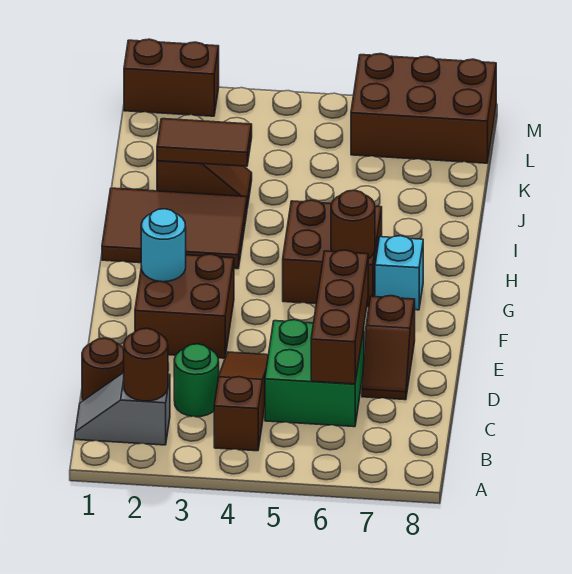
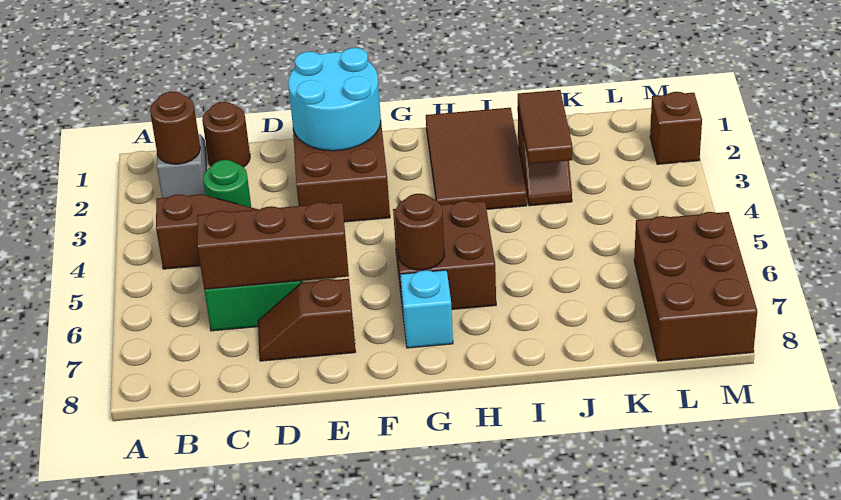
cyan round brick F2 level 2 -> cyan round brick E1:F2 level 2
brown brick M1:M2 level 1 -> brown brick M2 level 1

